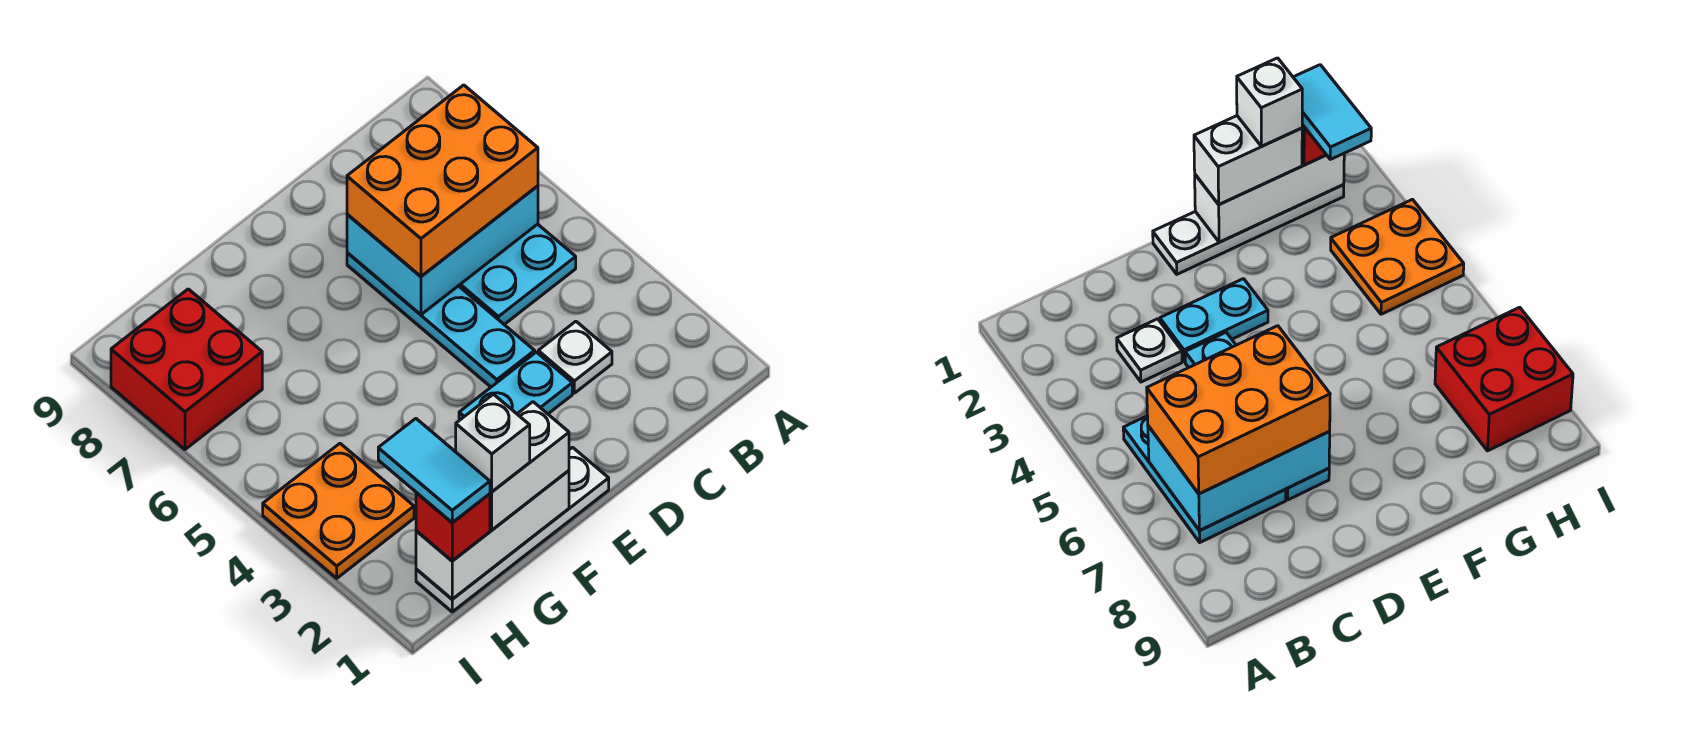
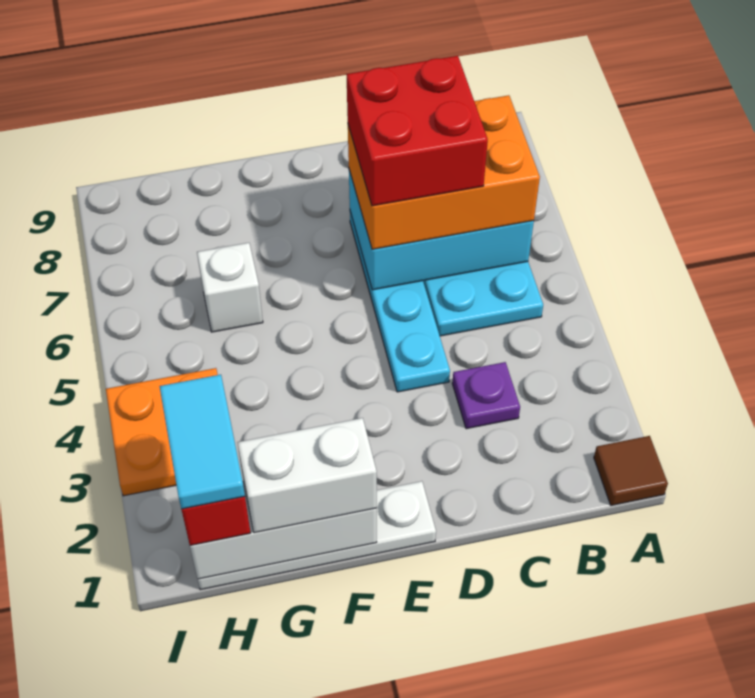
none -> brown tile A1 level 1
white plate C3 level 1 -> purple plate C3 level 1
cyan plate D3:E3 level 1 -> none
white brick G1 level 4 -> white brick G6 level 1
red brick H7:I8 level 1 -> red brick C6:D7 level 4

